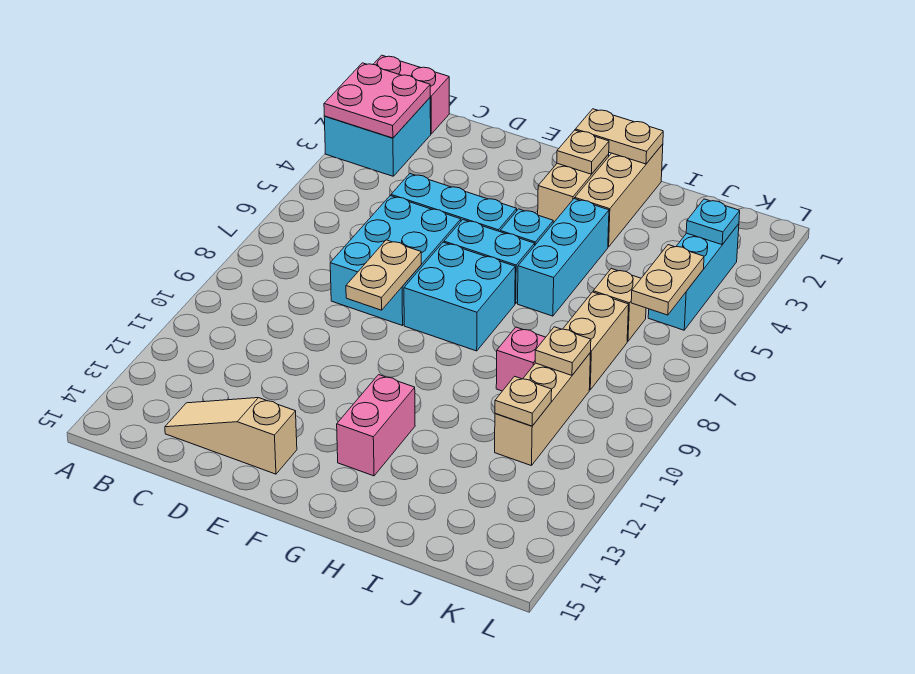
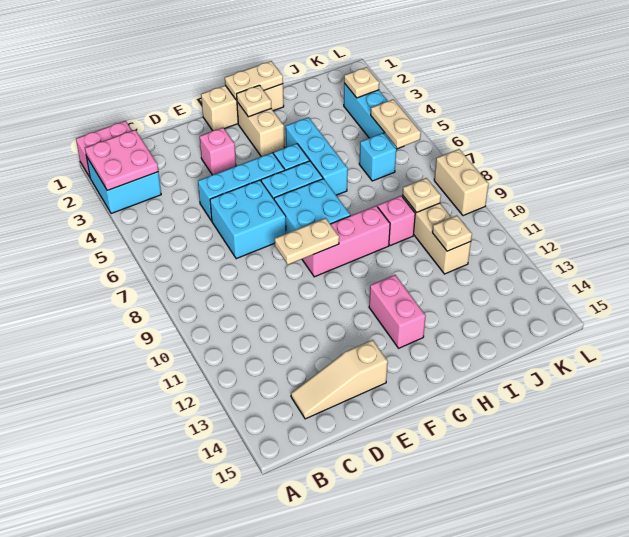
cyan brick D6:E8 level 1 -> cyan brick D6:E7 level 1
none -> pink brick E3 level 1
tan plate E8:E9 level 2 -> tan plate E9:F9 level 2
none -> pink brick F9:H9 level 1
tan brick H1:H3 level 1 -> tan brick F1:H1 level 1
tan brick J6 level 1 -> cyan brick J6 level 1
tan brick J7:J8 level 1 -> tan brick L8:L9 level 1
cyan plate K3 level 2 -> tan plate K3 level 2

